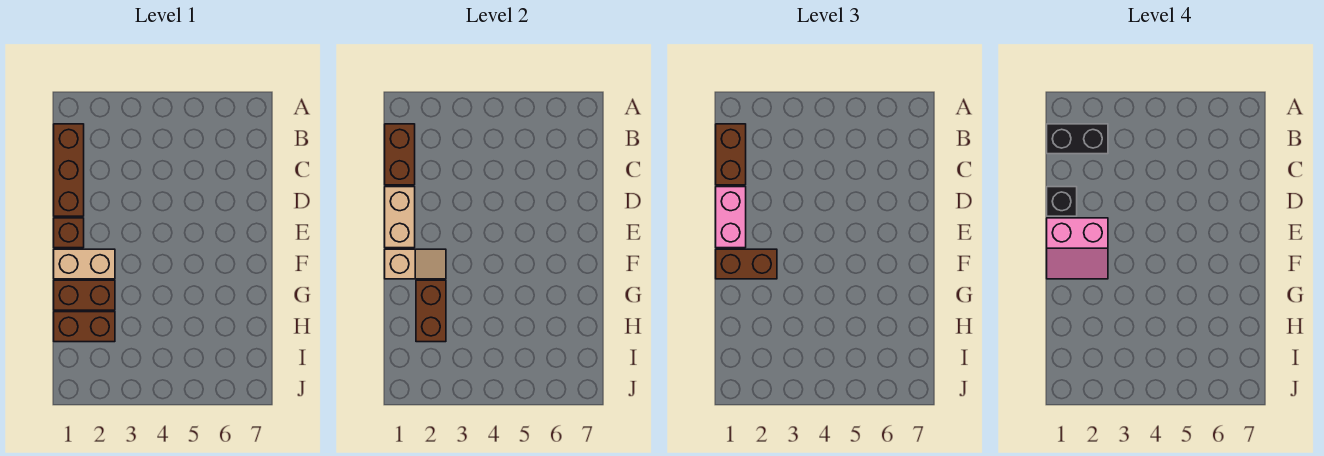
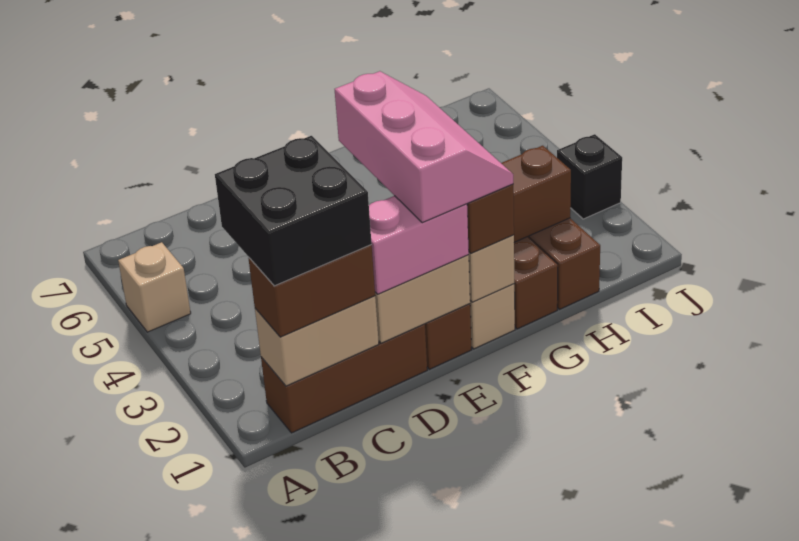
none -> tan brick A5 level 1
brown brick B1:C1 level 2 -> tan brick B1:C1 level 2
black brick B1:B2 level 4 -> black brick B1:C2 level 4
black brick D1 level 4 -> black brick J3 level 1
pink slope E1:F2 level 4 top E -> pink slope E1:F3 level 4 top E

